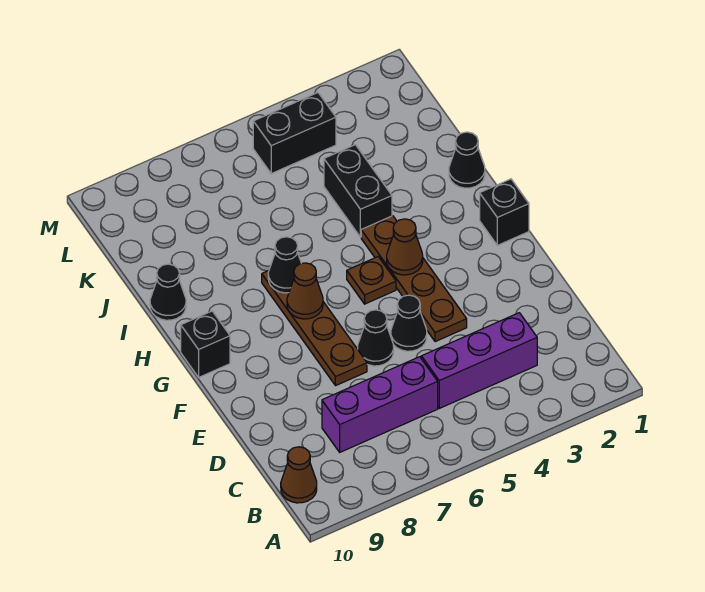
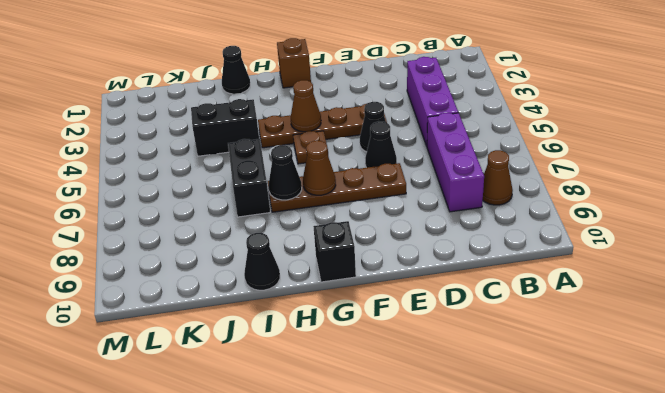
brown cone B10 level 1 -> brown cone B8 level 1
black brick G1 level 1 -> brown brick G1 level 1
black brick L4:L5 level 1 -> black brick I6:I7 level 1

